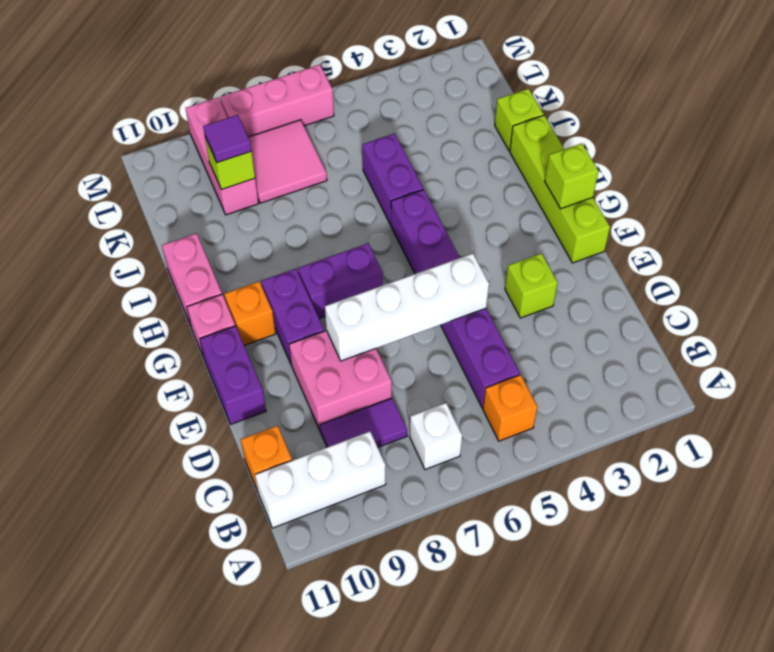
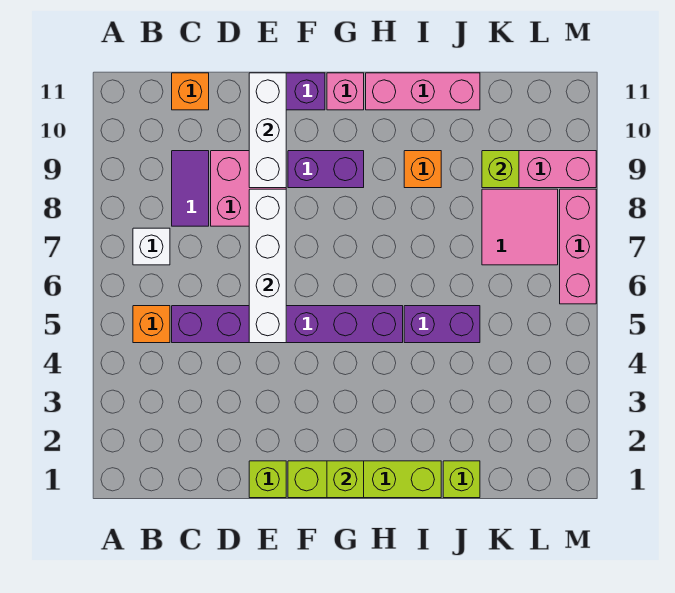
white brick B9:B11 level 1 -> white brick E9:E11 level 2
lime brick E3 level 1 -> lime brick E1 level 1
purple brick G7:G8 level 1 -> none
orange brick G10 level 1 -> orange brick I9 level 1
pink brick H11:I11 level 1 -> pink brick H11:J11 level 1
purple tile K9 level 3 -> none

